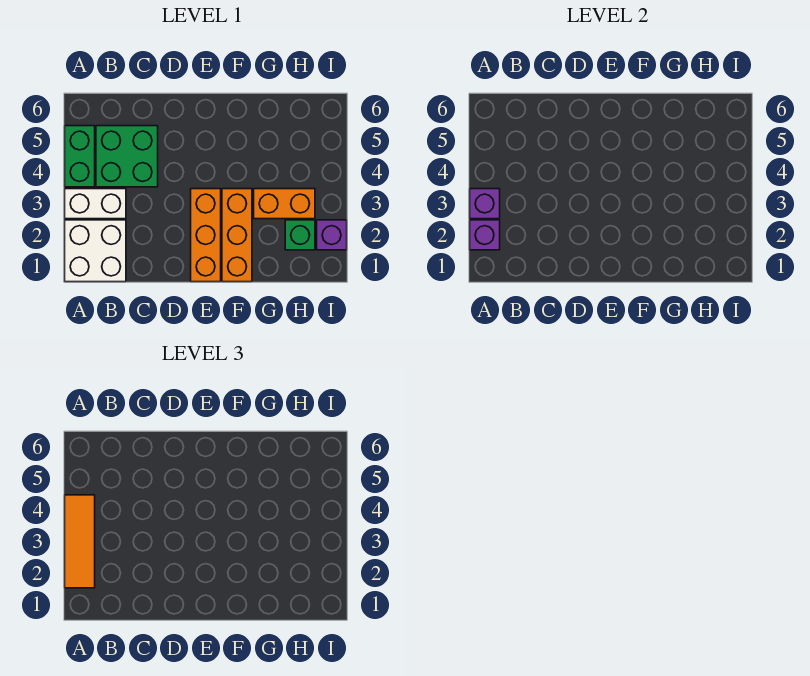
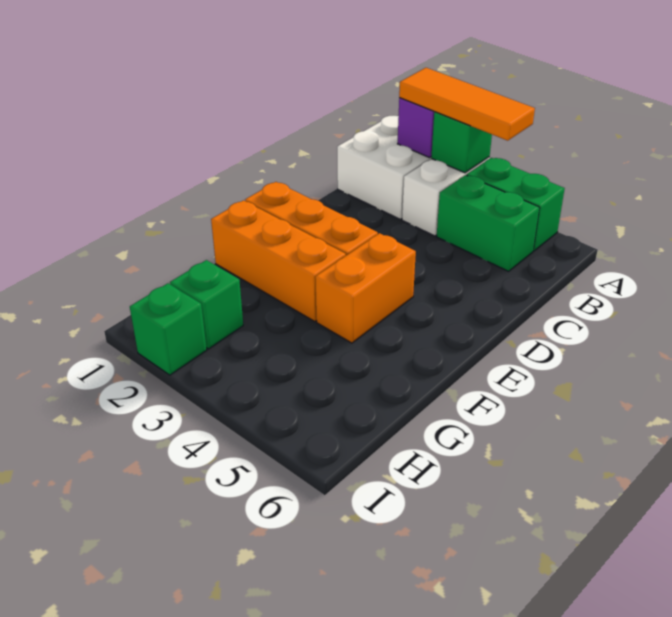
purple brick A3 level 2 -> green brick A3 level 2
green brick B4:C5 level 1 -> green brick B4:B5 level 1
orange brick G3:H3 level 1 -> orange brick E4:F4 level 1
purple brick I2 level 1 -> green brick I2 level 1

